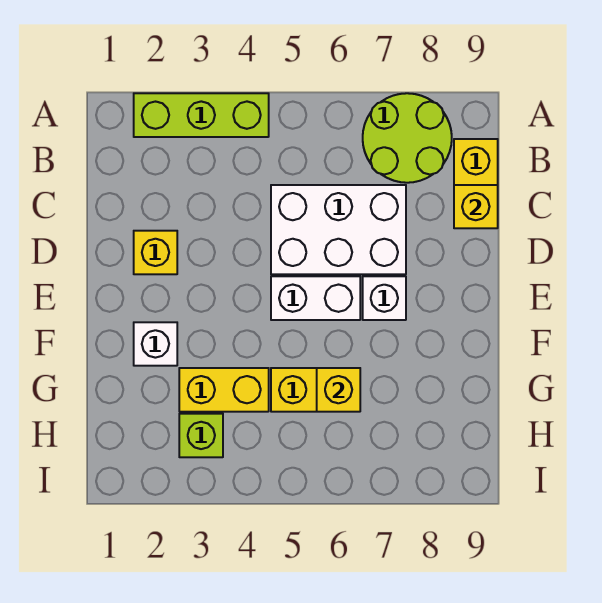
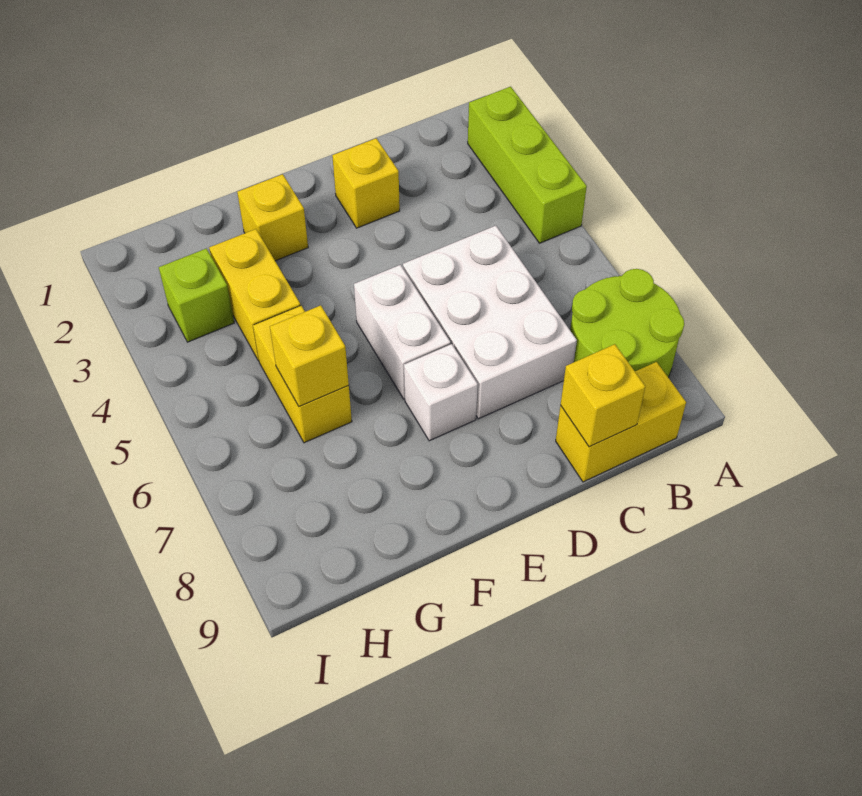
white brick F2 level 1 -> yellow brick F2 level 1

